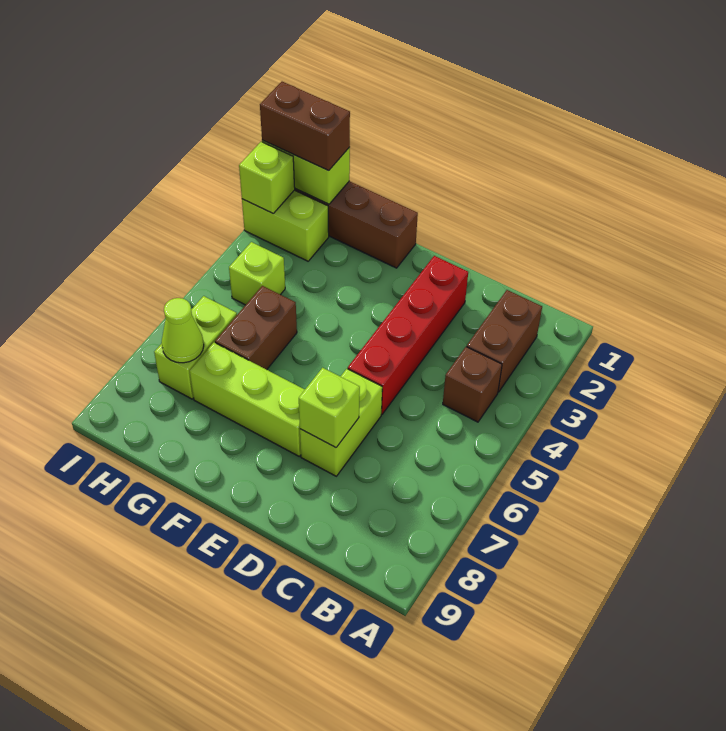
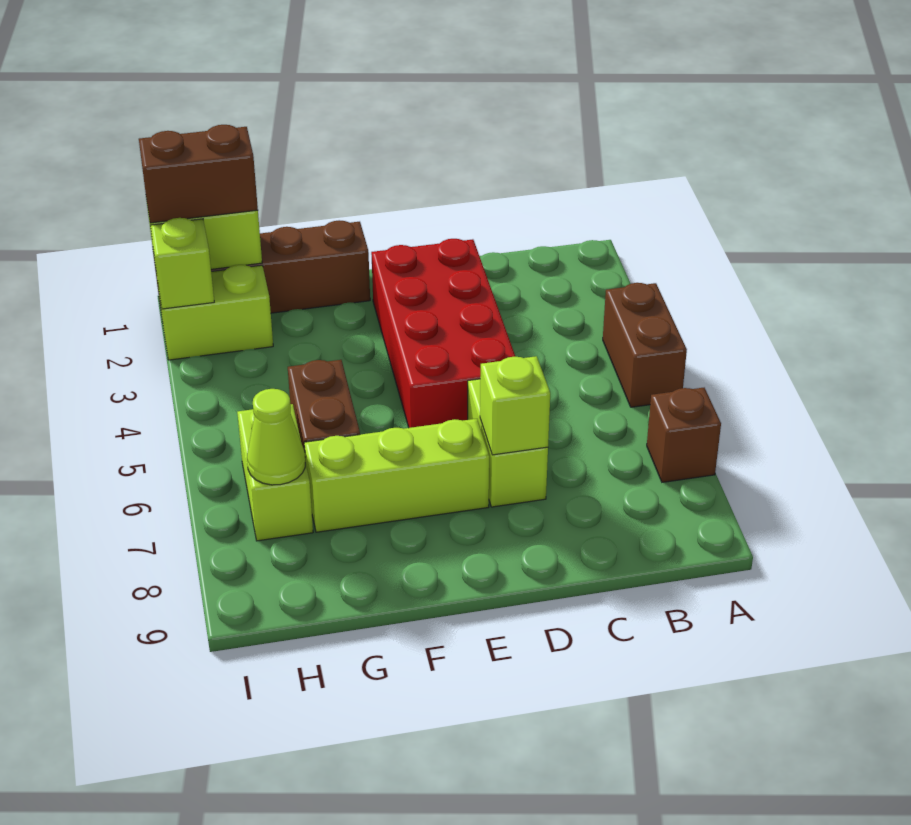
brown brick B2:B3 level 1 -> brown brick A4:A5 level 1
brown brick B4 level 1 -> brown brick A7 level 1
red brick D2:D5 level 1 -> red brick D2:E5 level 1
lime brick H4 level 1 -> none

